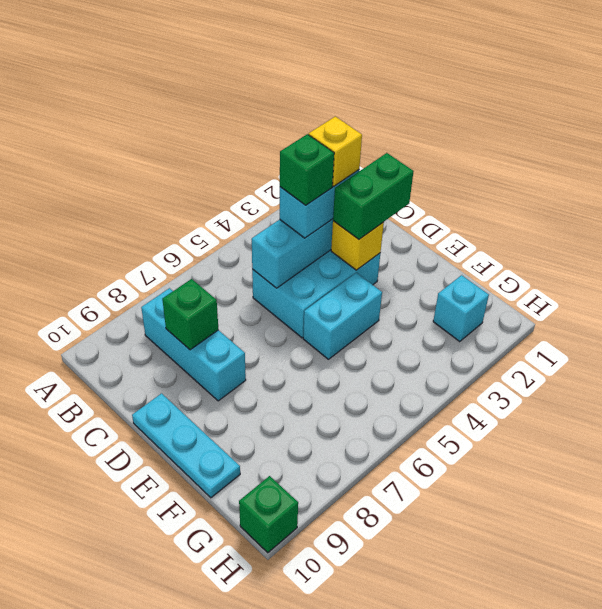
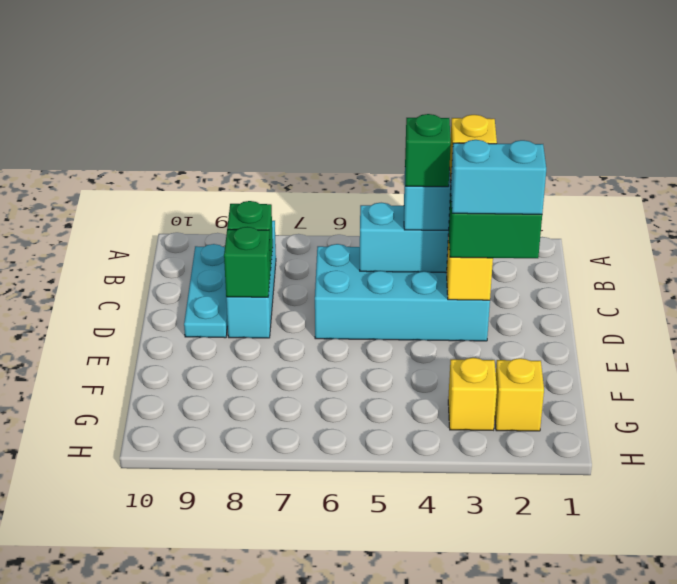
cyan brick C3:D5 level 1 -> cyan brick C3:D6 level 1
cyan plate D10:F10 level 1 -> cyan plate B9:D9 level 1
cyan brick E4:E5 level 1 -> cyan brick D2:D3 level 4
cyan brick G2 level 1 -> yellow brick G2 level 1
none -> yellow brick G3 level 1
green brick H10 level 1 -> green brick D8 level 2

